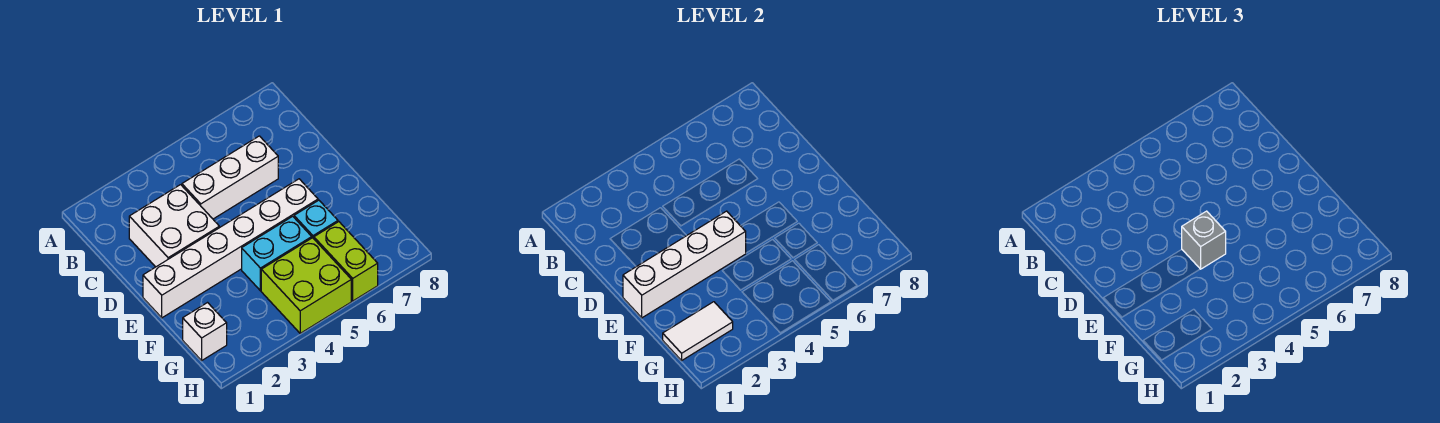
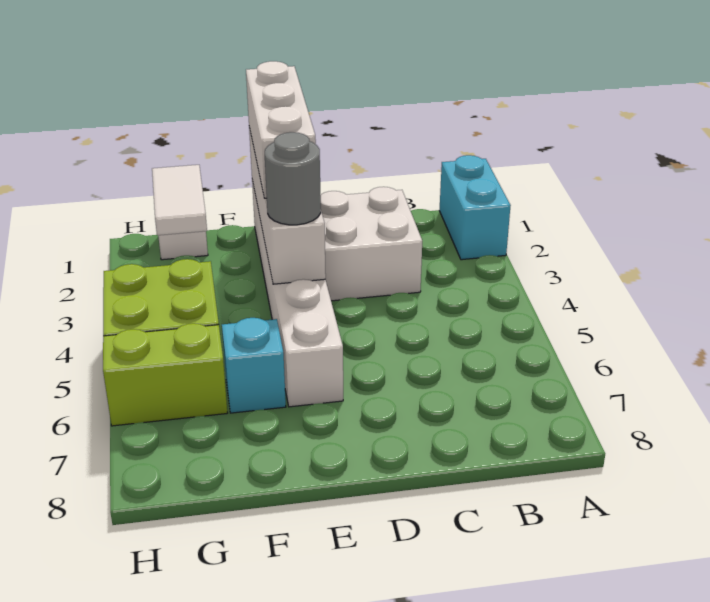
white brick C4:C6 level 1 -> white brick E1:E3 level 3
grey brick E4 level 3 -> grey round brick E4 level 3
cyan brick F4:F5 level 1 -> cyan brick A1:A2 level 1

